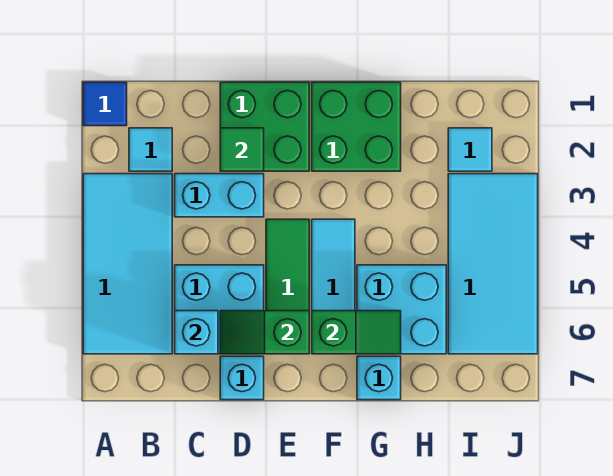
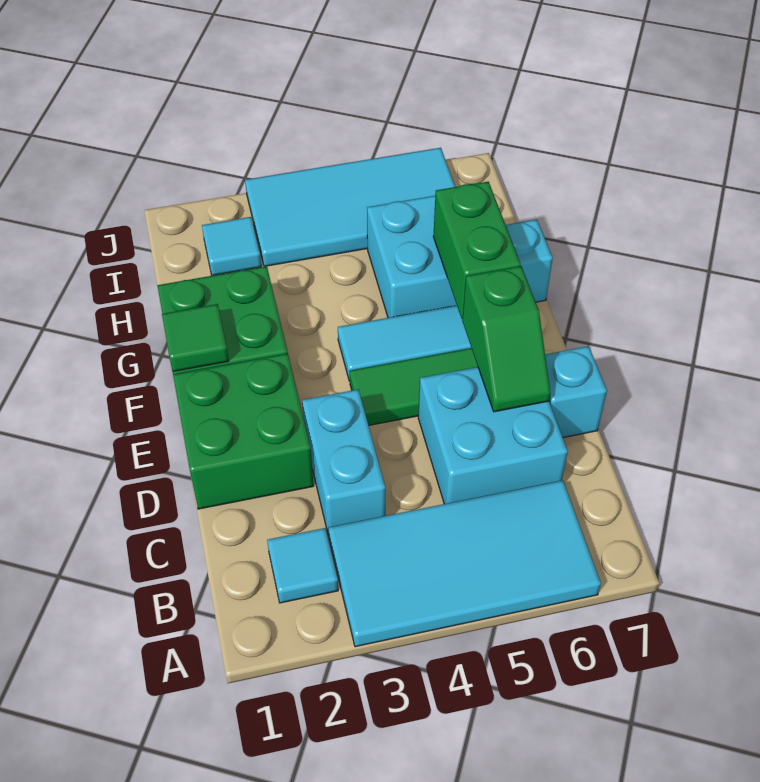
blue tile A1 level 1 -> none
cyan brick C6 level 2 -> none
green tile D2 level 2 -> green tile F1 level 2
green slope F6:G6 level 2 top F -> green brick F6:G6 level 2

